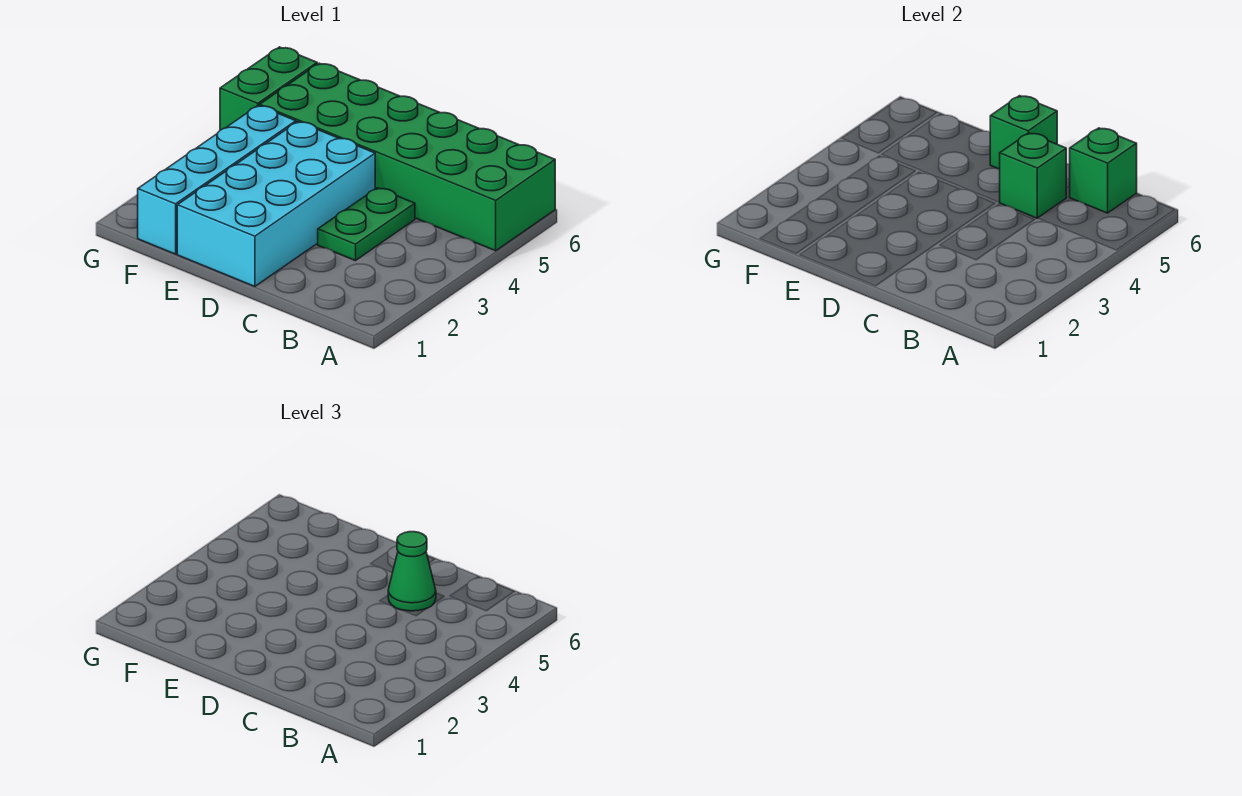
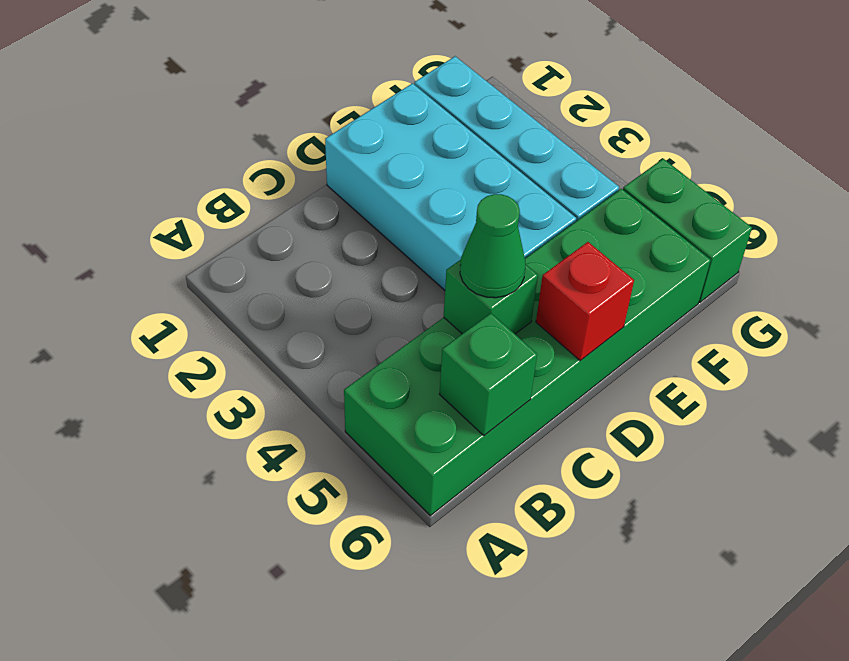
green plate C3:C4 level 1 -> none
green brick D6 level 2 -> red brick D6 level 2

